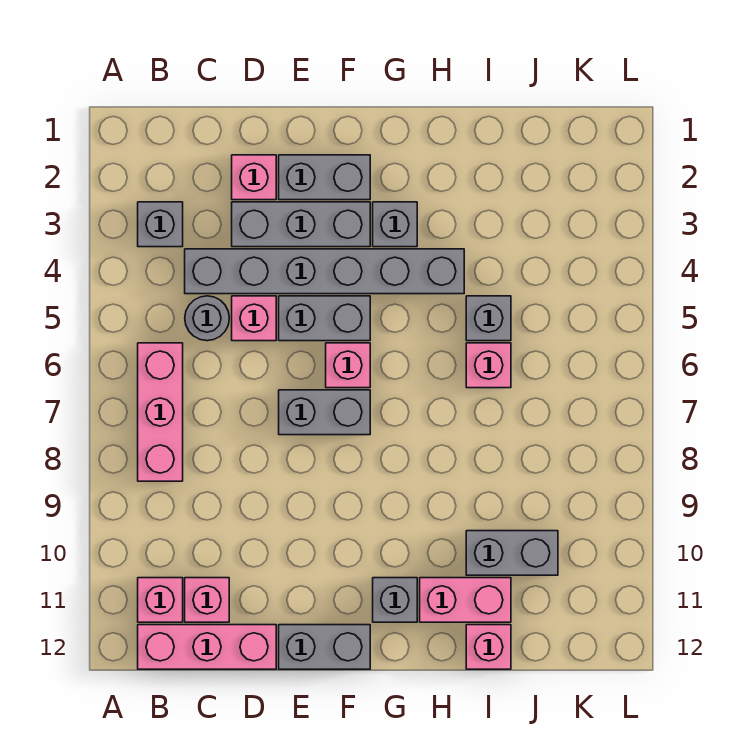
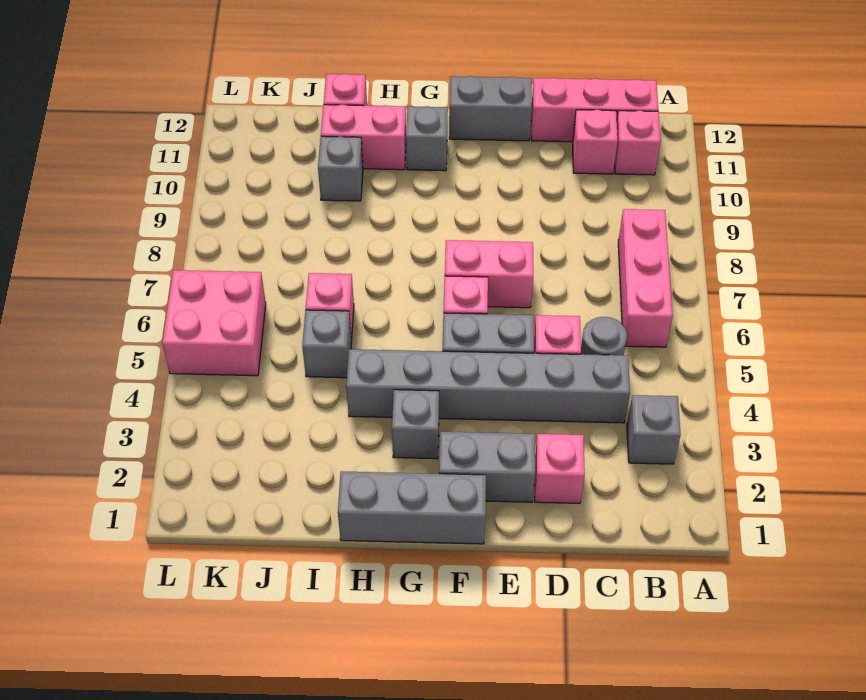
grey brick D3:F3 level 1 -> grey brick F1:H1 level 1
grey brick E7:F7 level 1 -> pink brick E7:F7 level 1
grey brick I10:J10 level 1 -> grey brick I10 level 1
none -> pink brick K5:L6 level 1

